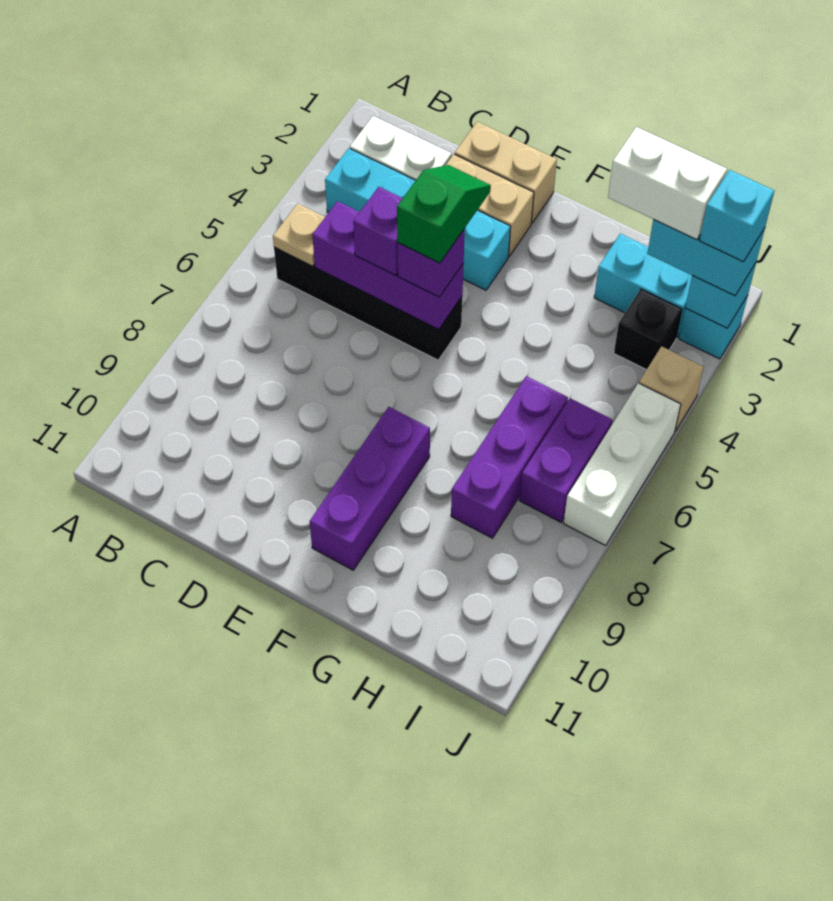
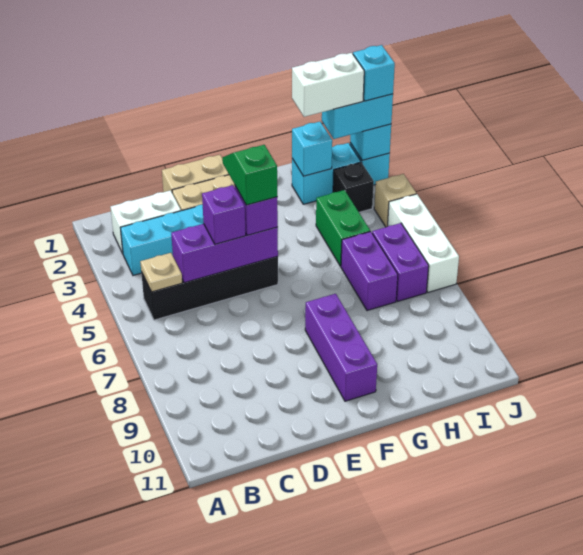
none -> cyan brick H2 level 2
none -> green brick H4:H5 level 1
purple brick H6:H8 level 1 -> purple brick H6:H7 level 1

